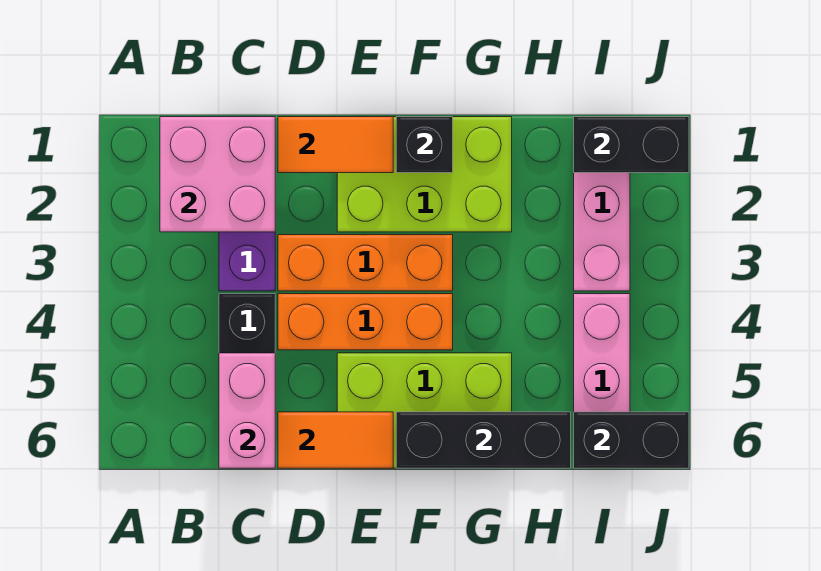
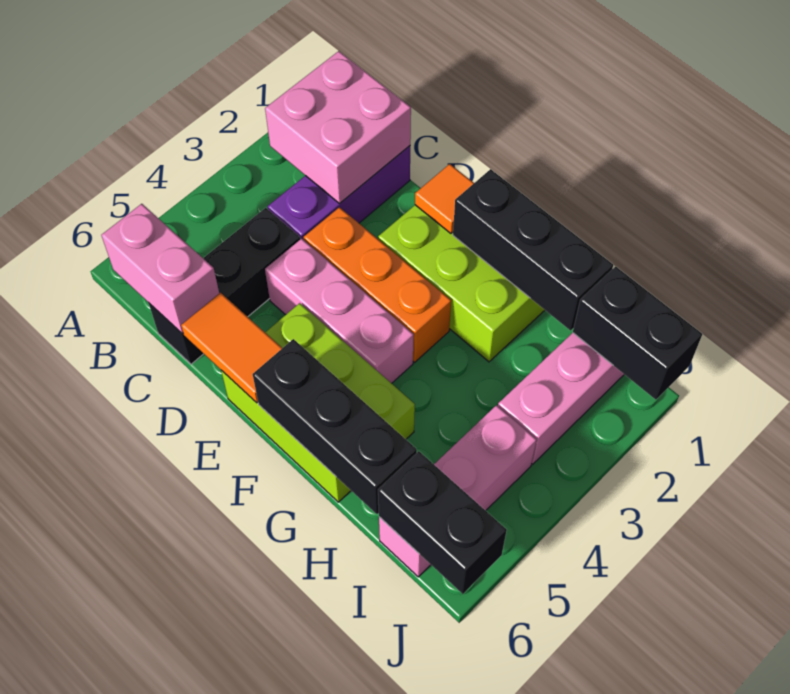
pink brick C5:C6 level 2 -> pink brick B6:C6 level 2
orange tile D1:E1 level 2 -> orange tile E1 level 2
orange brick D4:F4 level 1 -> pink brick D4:F4 level 1
black brick F1 level 2 -> black brick F1:H1 level 2

